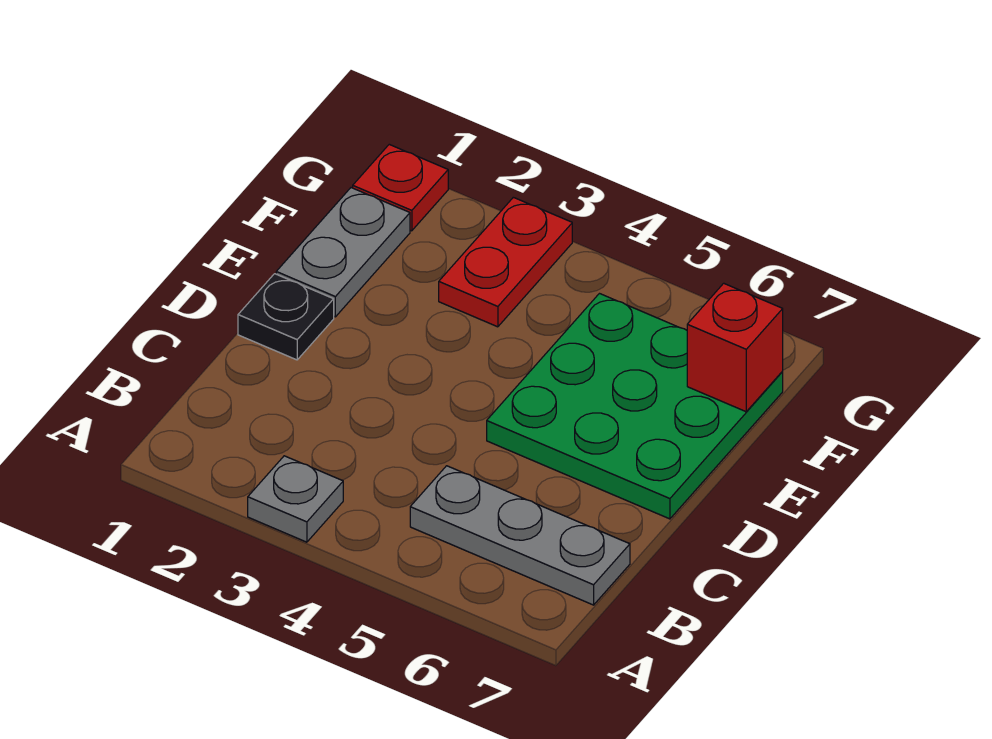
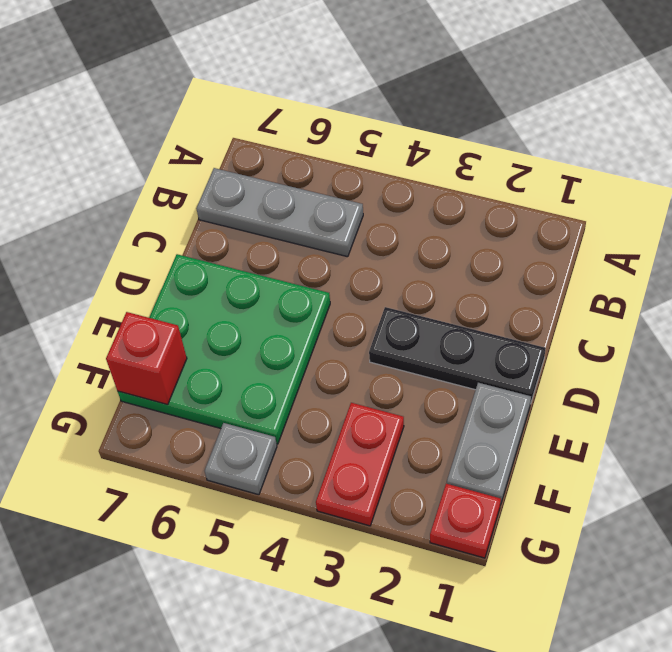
grey plate A3 level 1 -> grey plate G5 level 1
black plate D1 level 1 -> black plate D1:D3 level 1

